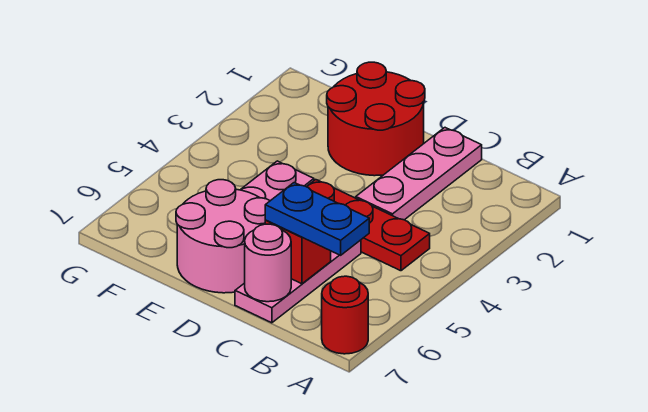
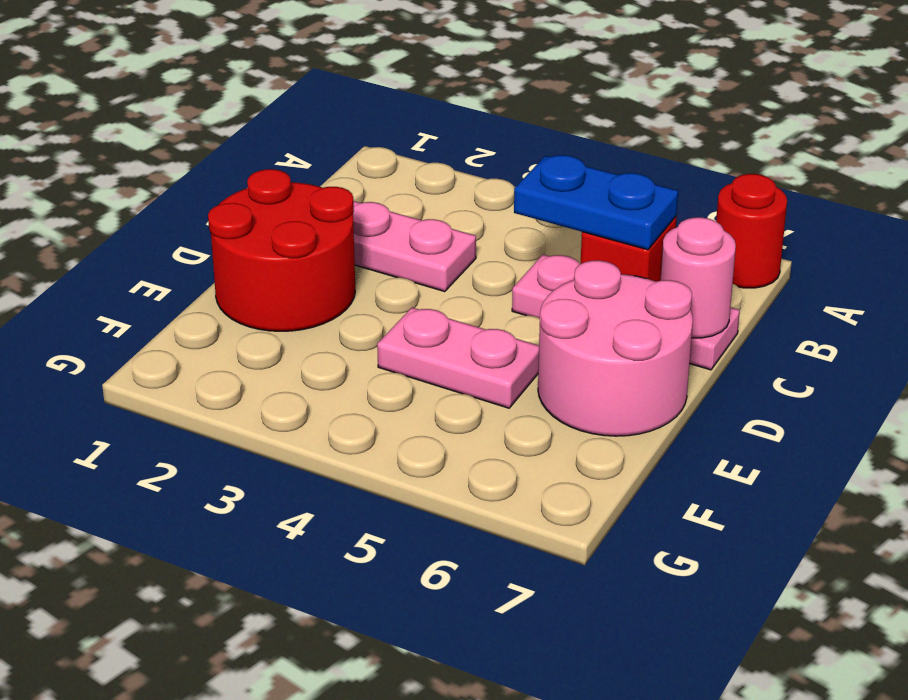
red plate B4:D4 level 1 -> none
blue plate B6:C6 level 3 -> blue plate C5:C6 level 3

